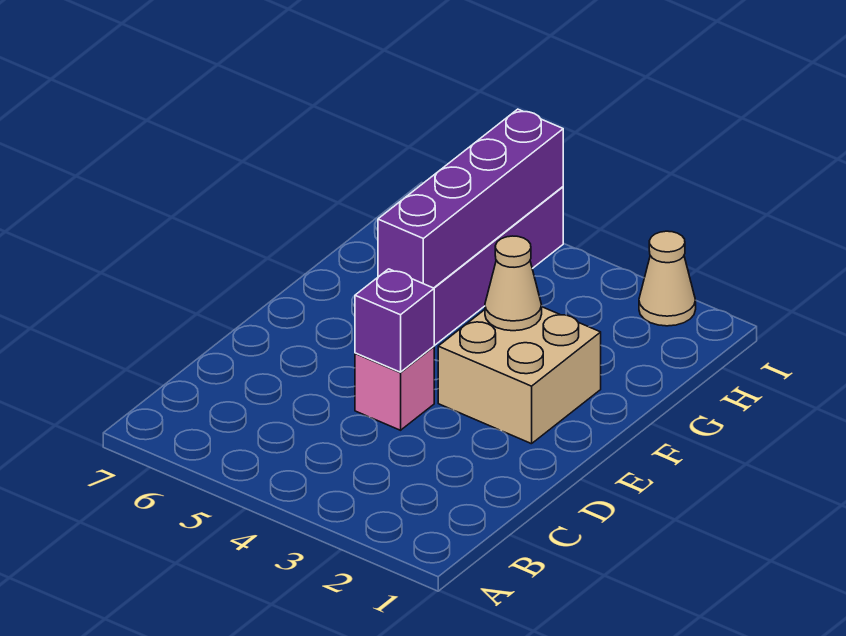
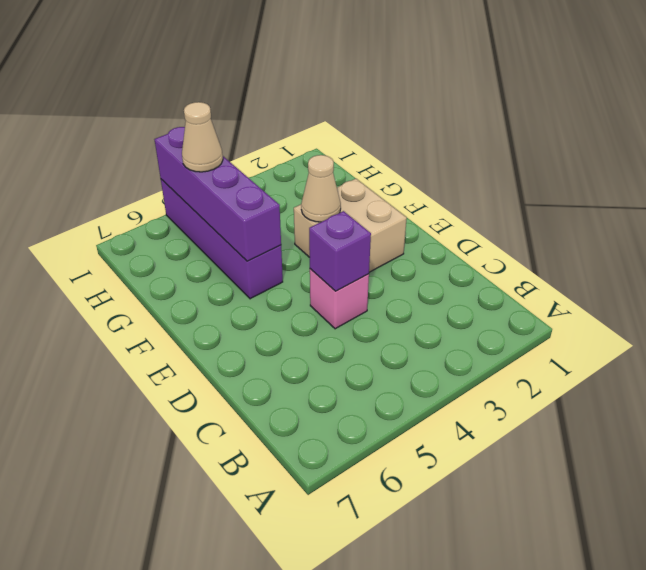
tan cone I2 level 1 -> tan cone H5 level 3

